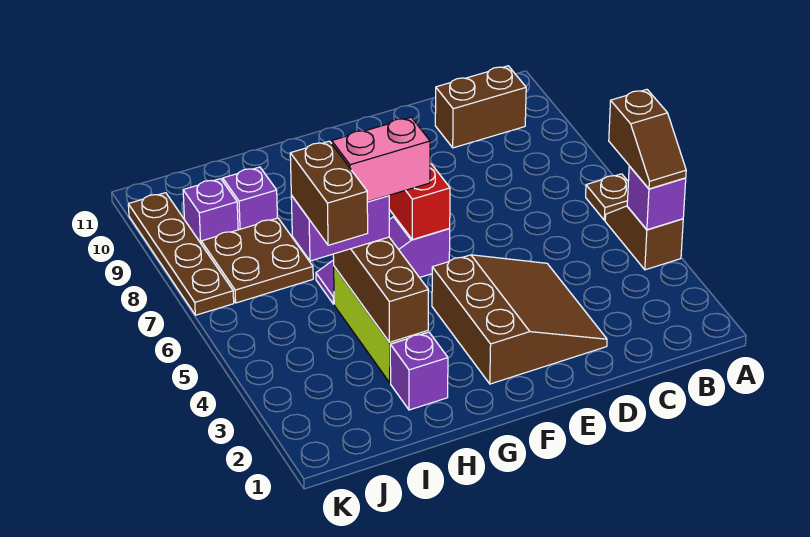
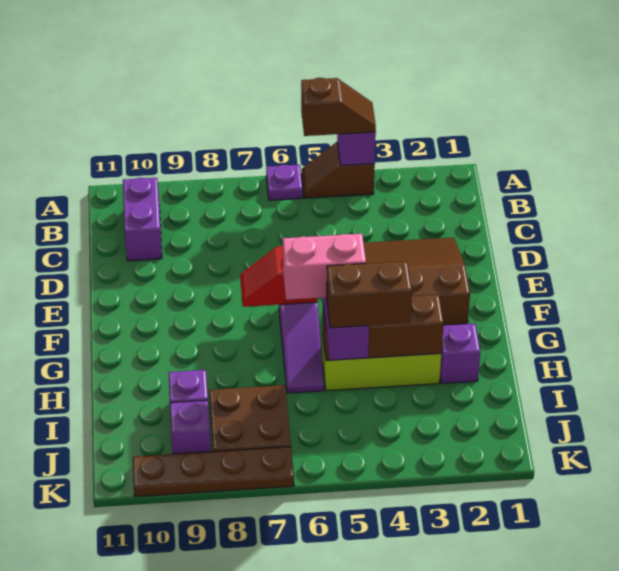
brown plate A6 level 1 -> purple plate A6 level 1
brown brick B10:C10 level 1 -> purple brick B10:C10 level 1
pink brick G5:H5 level 4 -> pink brick H5:H6 level 4

